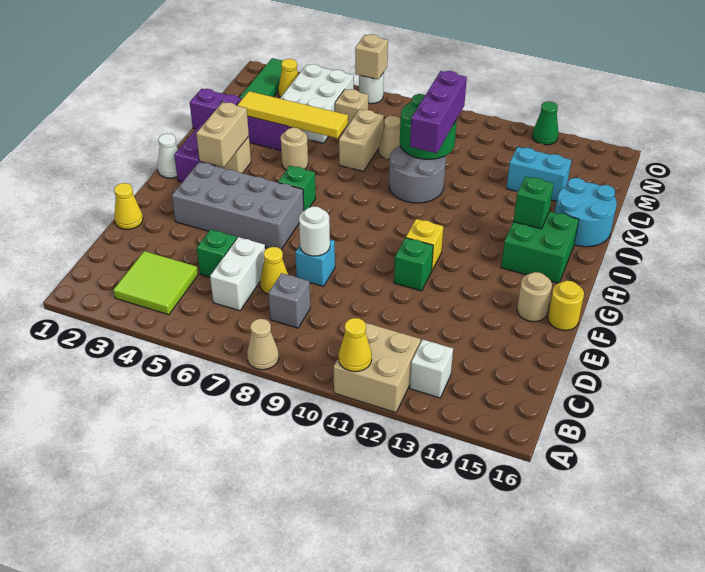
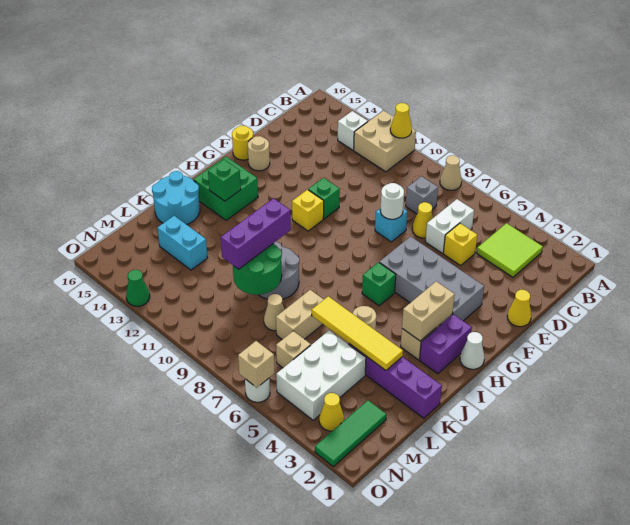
green brick D5 level 1 -> yellow brick D5 level 1

